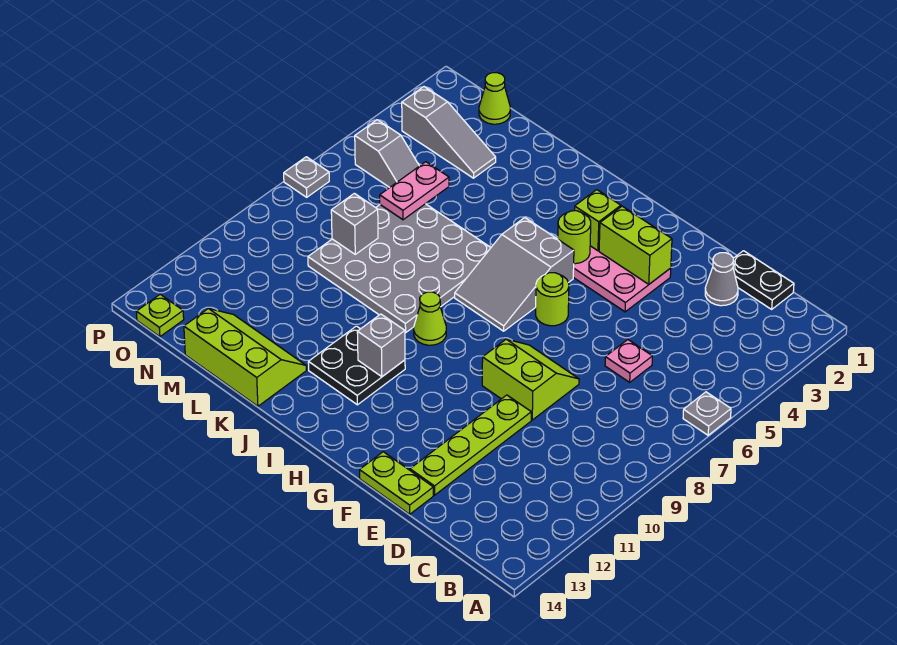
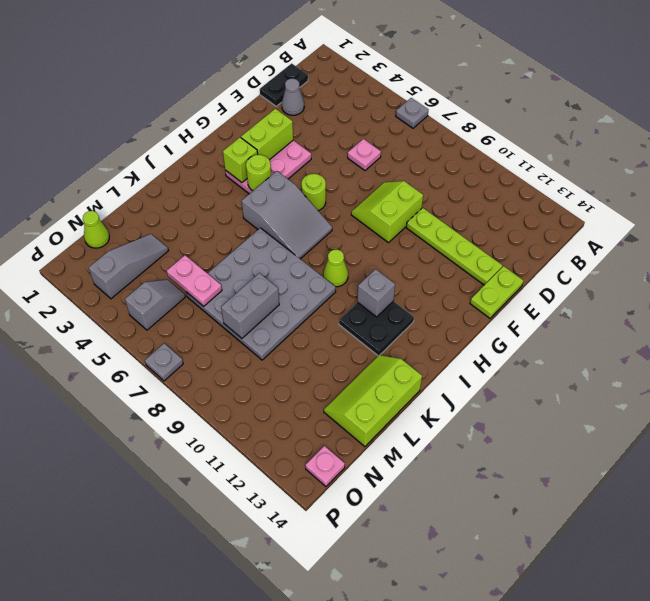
grey brick M8 level 2 -> grey brick L8:M8 level 2
lime plate O14 level 1 -> pink plate O14 level 1

